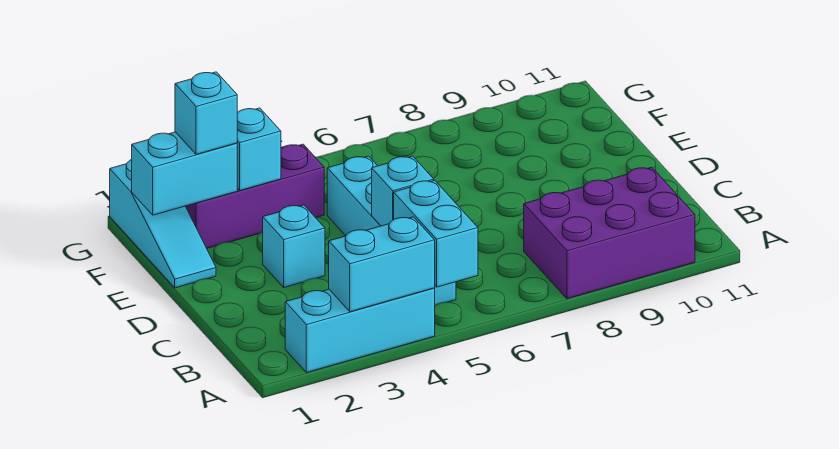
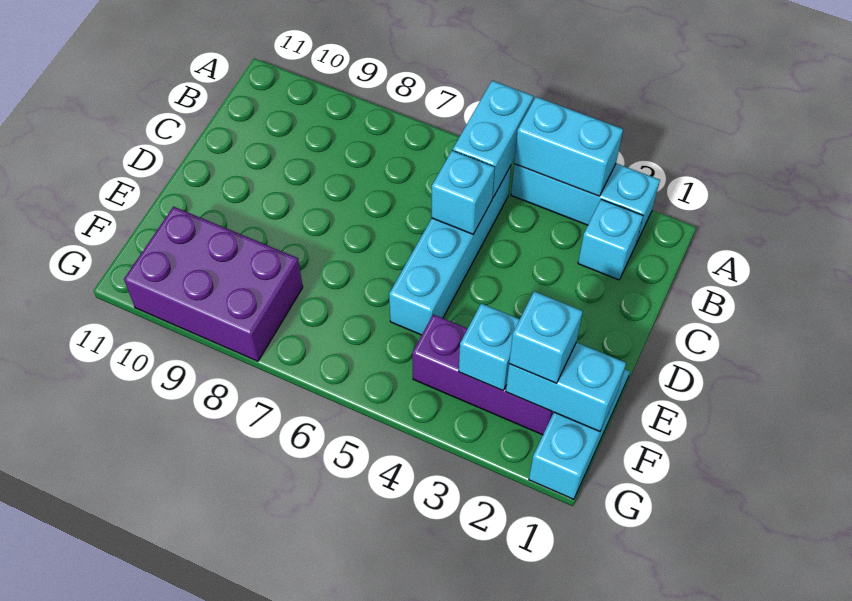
purple brick A8:B10 level 1 -> purple brick F8:G10 level 1
cyan brick D3 level 1 -> cyan brick B2 level 1

